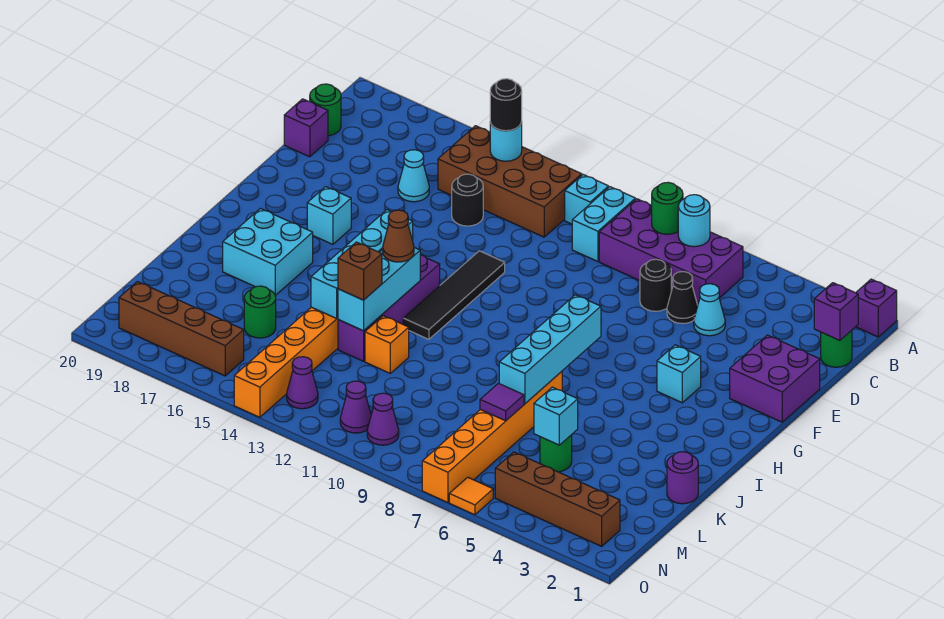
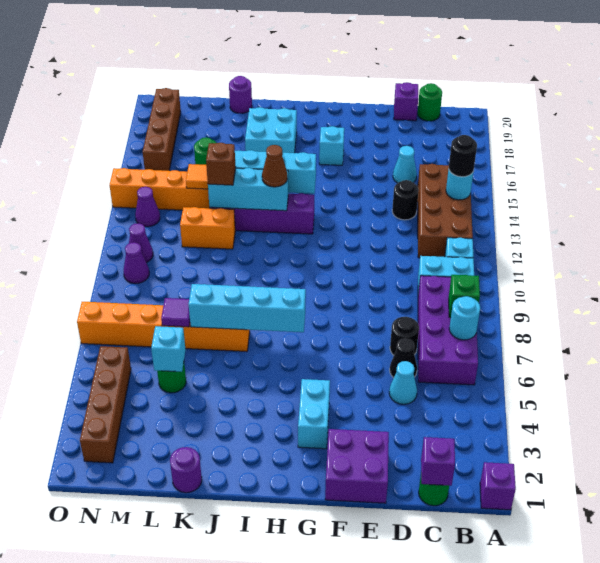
green round brick B8 level 2 -> green brick B8 level 2
black tile F12:I12 level 1 -> none
cyan brick G4 level 1 -> cyan brick G3:G4 level 1
orange brick K12 level 1 -> orange brick K12:L12 level 1
none -> purple round brick K20 level 1
orange tile O6 level 1 -> orange tile L14 level 2

